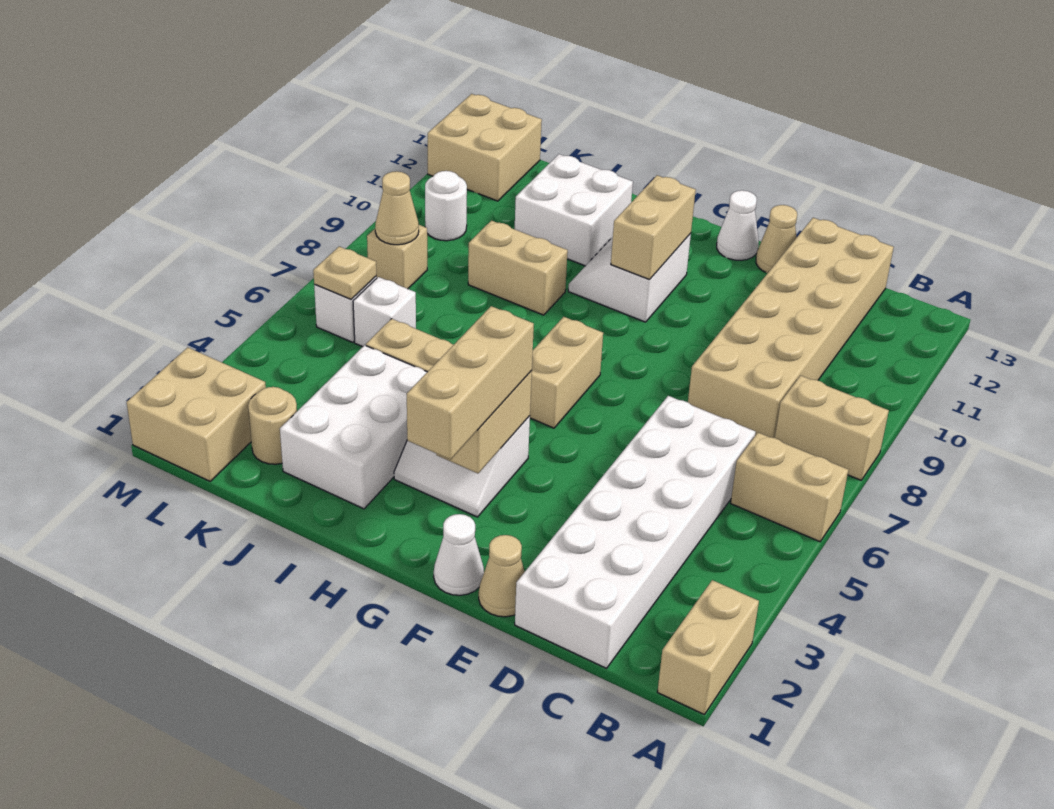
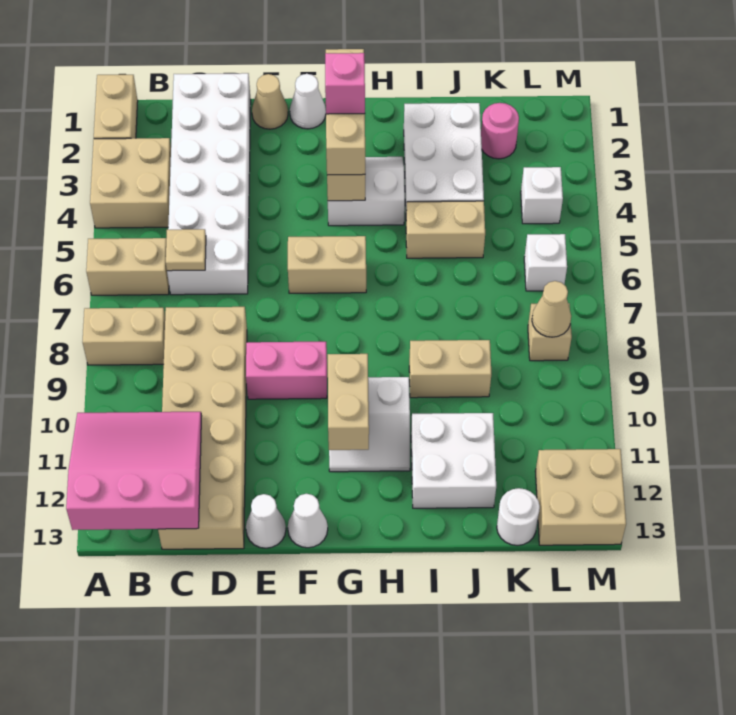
none -> pink slope A11:C13 level 2 top 13
none -> pink brick E9:F9 level 1
tan cone E13 level 1 -> white cone E13 level 1
none -> pink brick G3 level 4
tan brick G6:G7 level 1 -> tan brick F6:G6 level 1
white slope G10:H11 level 1 top G -> white slope G10:H11 level 1 top 10
tan round brick K2 level 1 -> pink round brick K2 level 1
white brick K6 level 1 -> white brick L4 level 1
tan brick L1:M2 level 1 -> tan brick A3:B4 level 1
tan plate L6 level 2 -> tan plate C6 level 2
white round brick L10 level 1 -> white round brick K13 level 1

